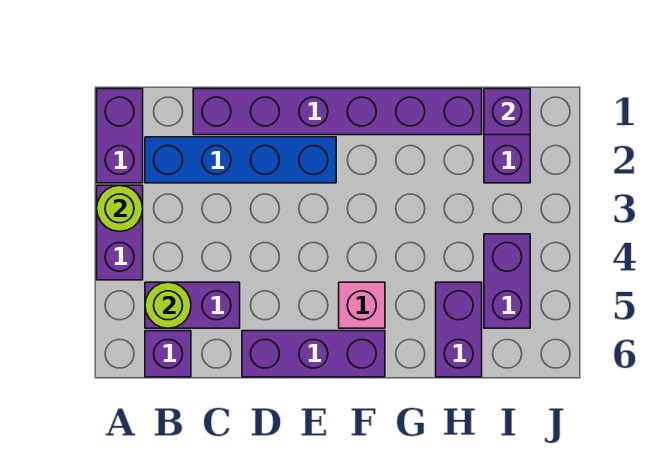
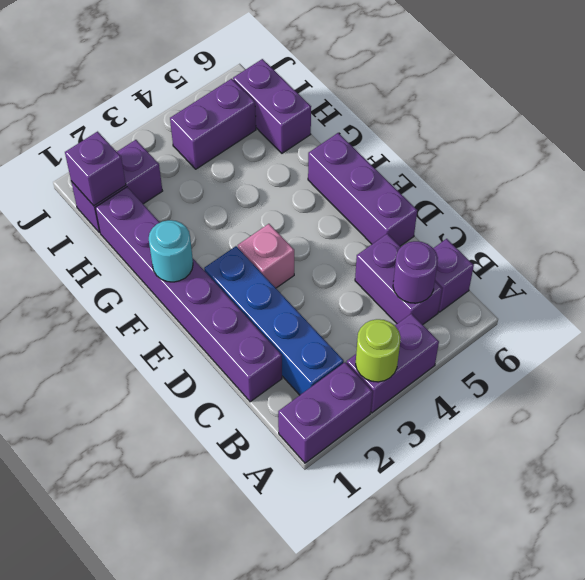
lime round brick B5 level 2 -> purple round brick B5 level 2
none -> cyan round brick F1 level 2
pink brick F5 level 1 -> pink brick E3 level 1
purple brick H5:H6 level 1 -> purple brick H6:I6 level 1

